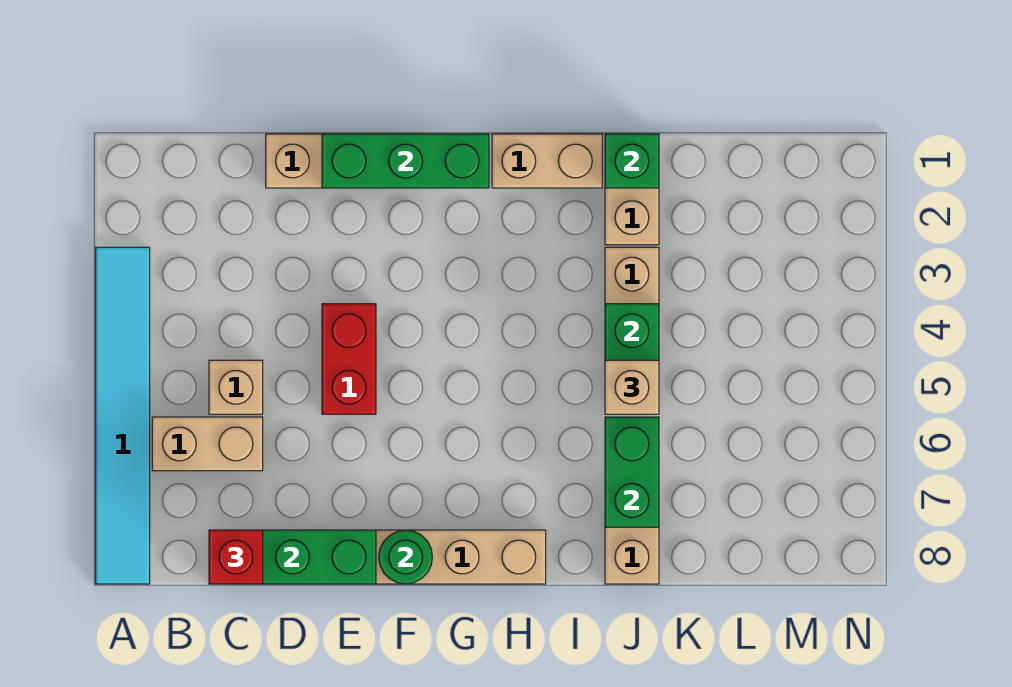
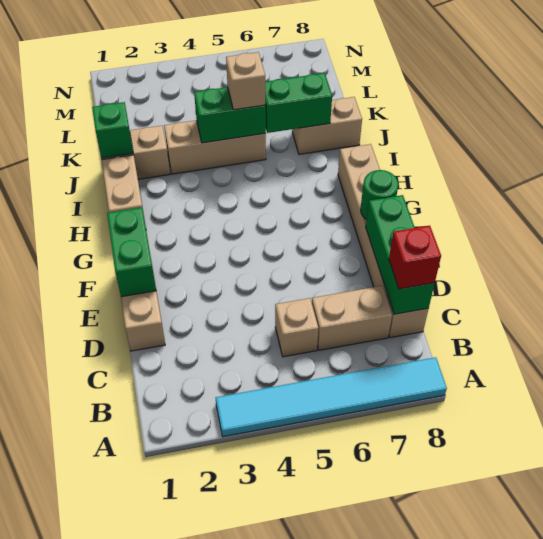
tan brick B6:C6 level 1 -> tan brick C6:C7 level 1
green brick E1:G1 level 2 -> green brick E1:F1 level 2
red brick E4:E5 level 1 -> none

